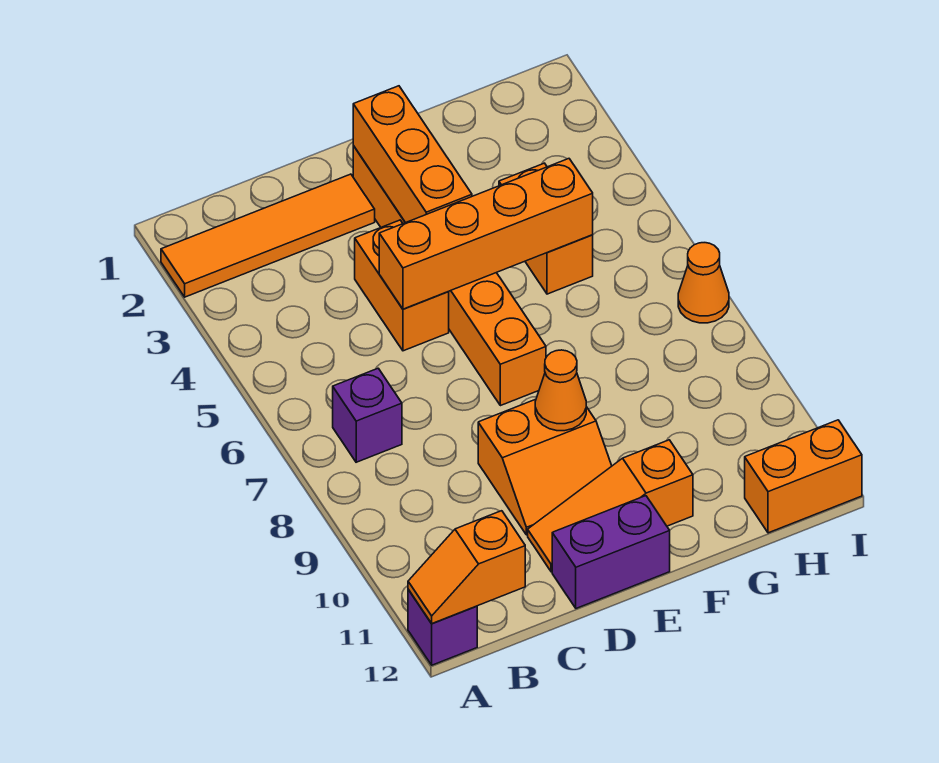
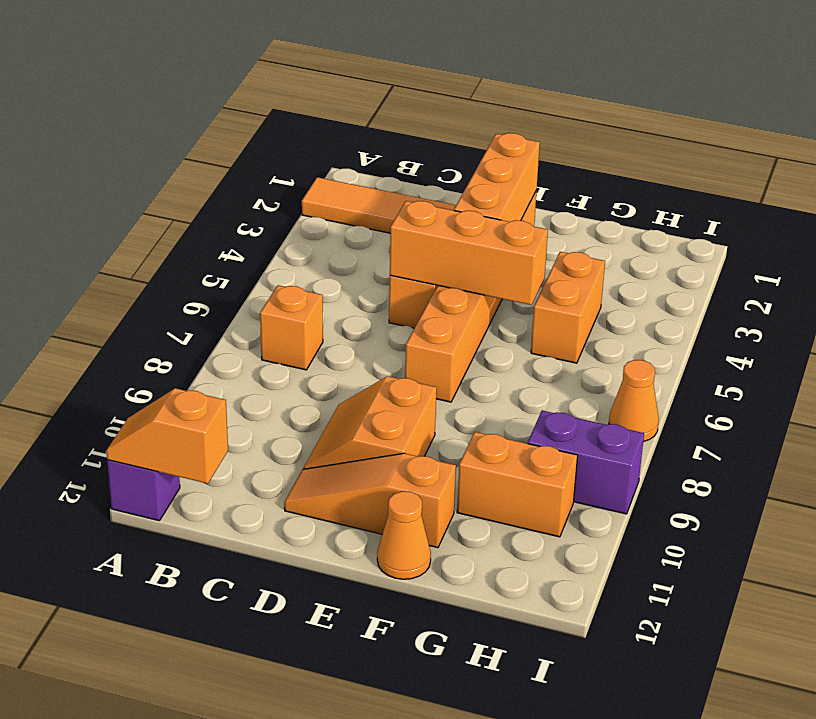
purple brick B7 level 1 -> orange brick B7 level 1
orange brick D5:G5 level 2 -> orange brick D5:F5 level 2
orange slope D9:E10 level 1 top 9 -> orange slope D9:E10 level 1 top E
purple brick D12:E12 level 1 -> purple brick H9:I9 level 1
orange cone E9 level 2 -> orange cone F12 level 1
orange brick H12:I12 level 1 -> orange brick G10:H10 level 1

